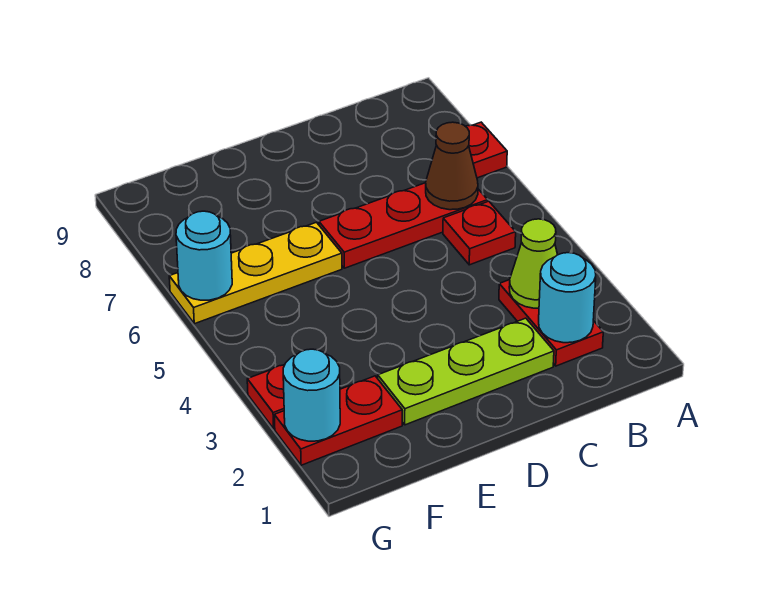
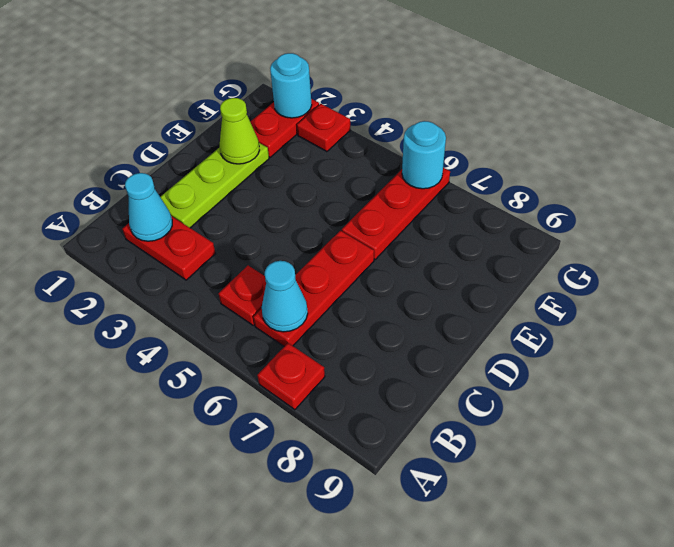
cyan round brick B2 level 2 -> cyan cone B2 level 2
lime cone B3 level 2 -> lime cone E2 level 2
brown cone B6 level 2 -> cyan cone B6 level 2
yellow plate E6:G6 level 1 -> red plate E6:G6 level 1

